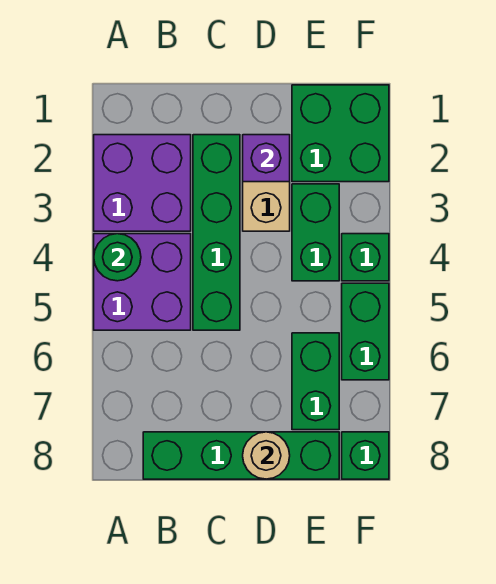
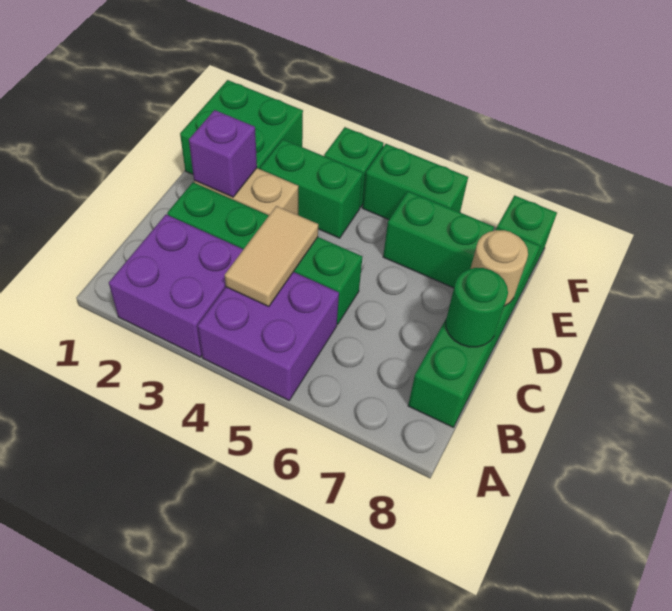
green round brick A4 level 2 -> green round brick C8 level 2
none -> tan tile B4:C4 level 2

